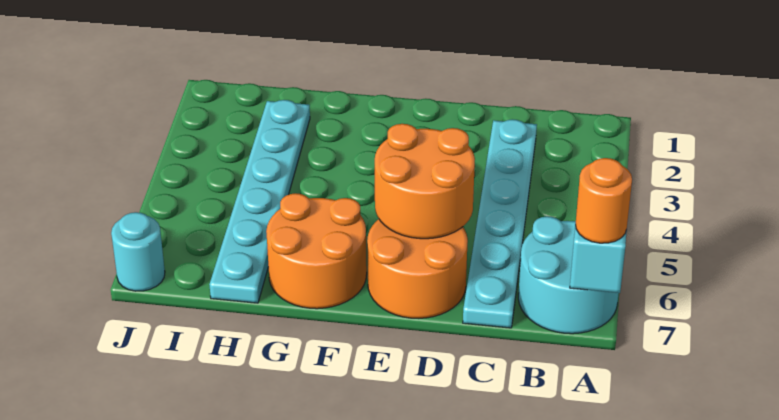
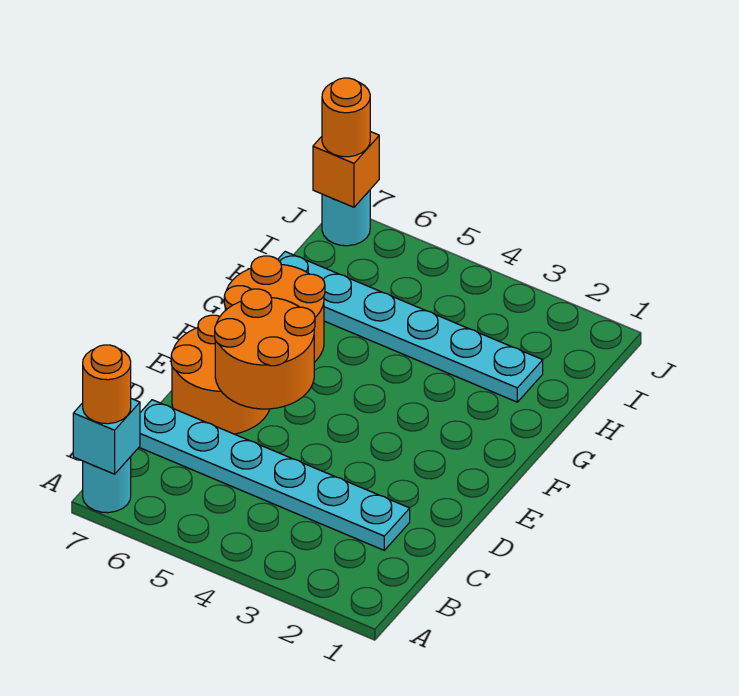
cyan round brick A6:B7 level 1 -> cyan round brick A7 level 1
none -> orange brick J7 level 2
none -> orange round brick J7 level 3

